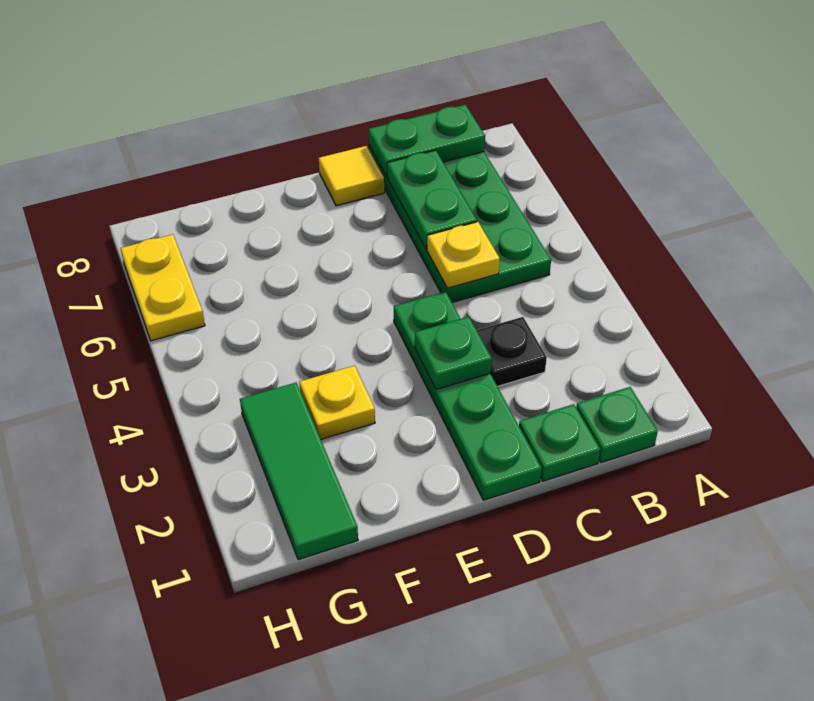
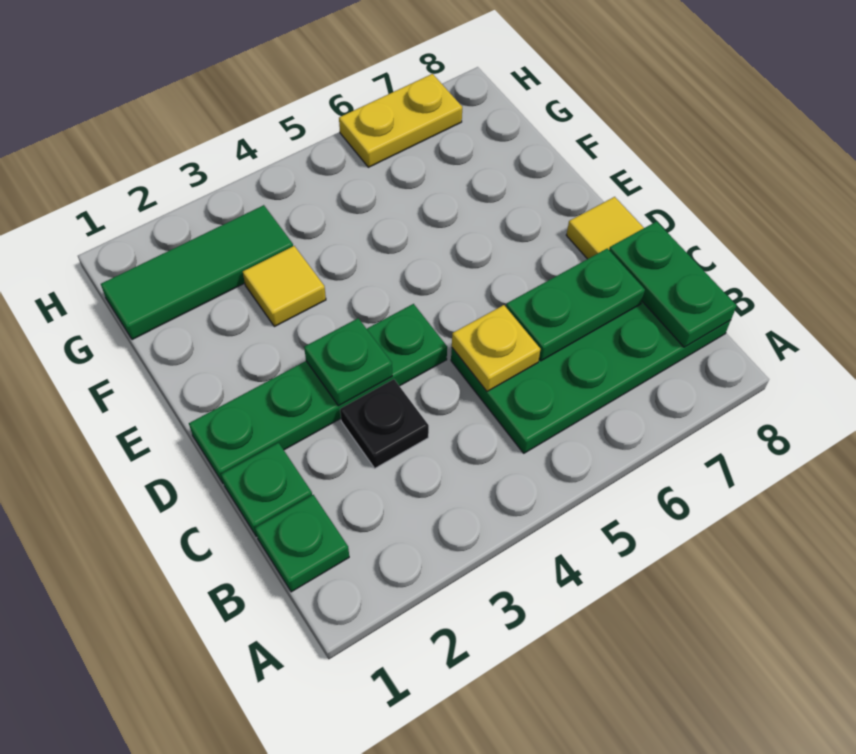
yellow plate F3 level 1 -> yellow tile F3 level 1

